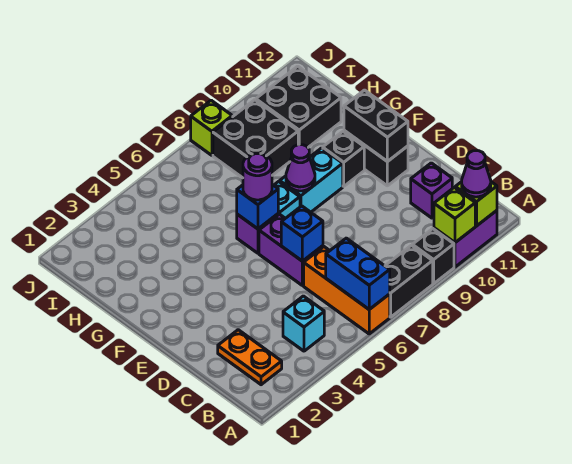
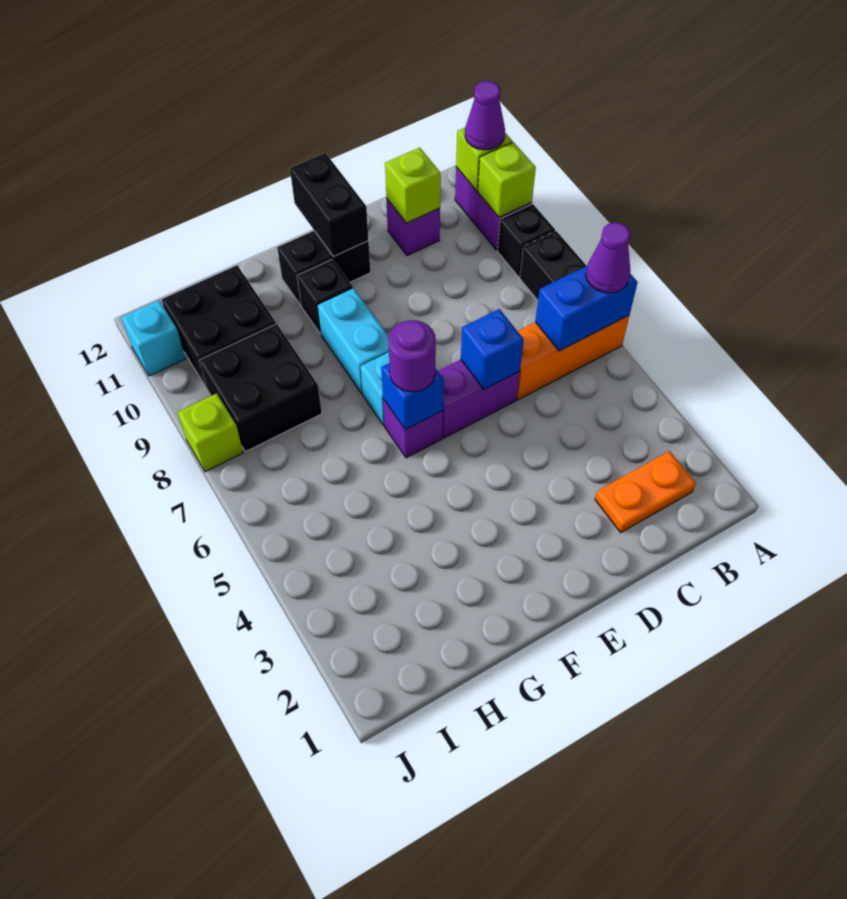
cyan brick B4 level 1 -> cyan brick J11 level 1
none -> lime brick C11 level 2
black brick E11:F11 level 2 -> black brick E11:E12 level 2
purple cone F8 level 2 -> purple cone A6 level 3

